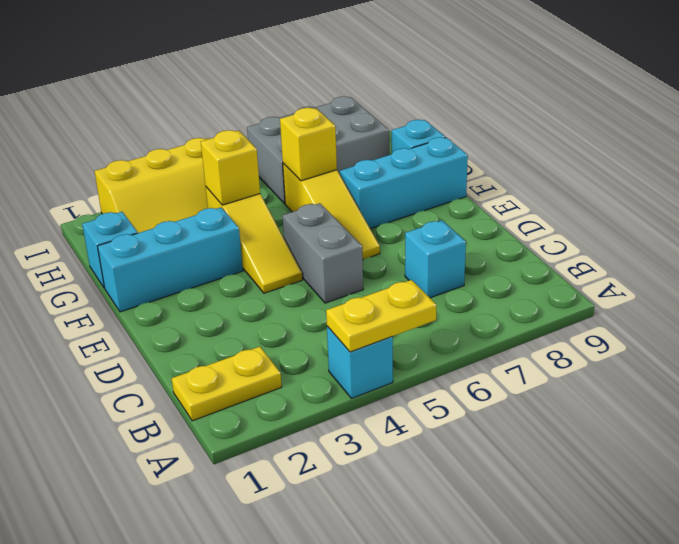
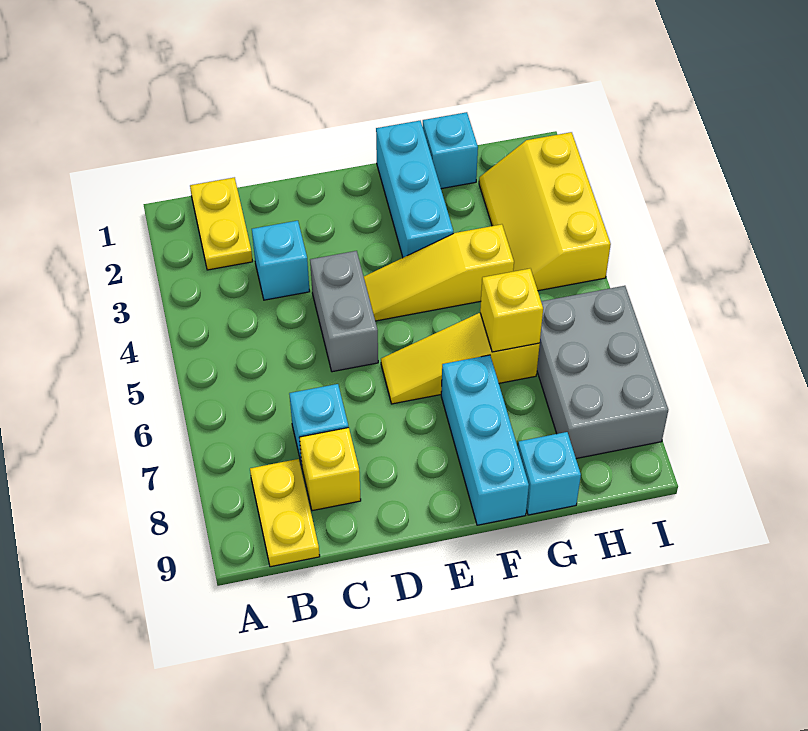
cyan brick A4 level 1 -> cyan brick C3 level 1
yellow plate A4:A5 level 2 -> yellow plate B8:B9 level 1
grey brick D5:E5 level 1 -> grey brick D4:D5 level 1
yellow brick G4 level 2 -> yellow brick C8 level 1

